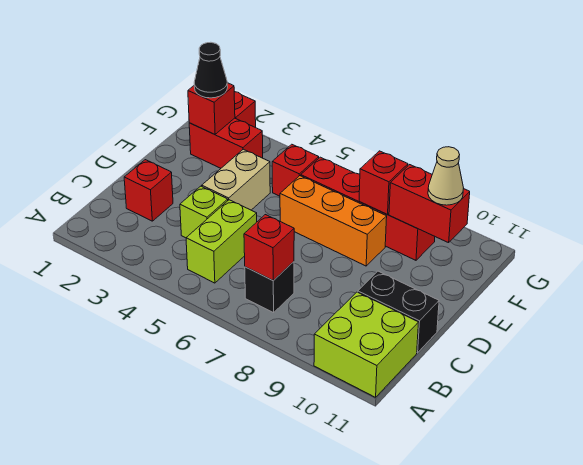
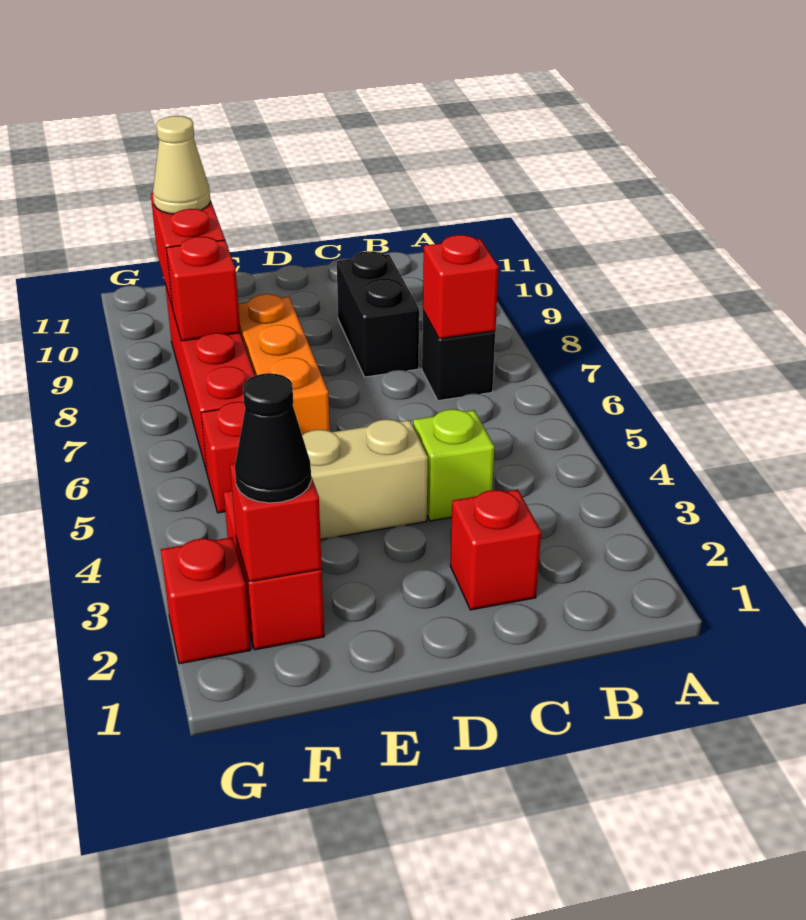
lime brick A10:B11 level 1 -> none
lime brick B5:C5 level 1 -> none
black brick C10:C11 level 1 -> black brick C8:C9 level 1

